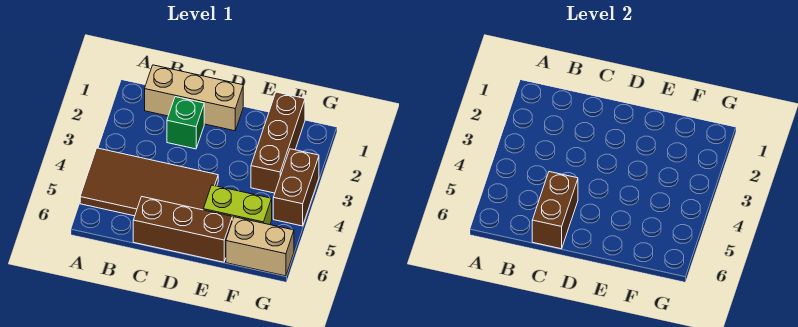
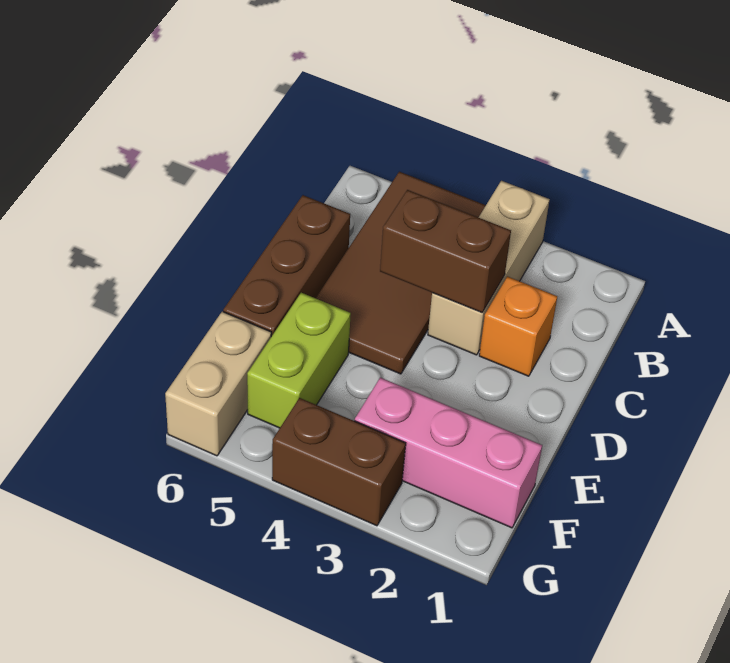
tan brick B1:D1 level 1 -> tan brick A3:C3 level 1
green brick C2 level 1 -> orange brick C2 level 1
brown brick C5:C6 level 2 -> brown brick C3:C4 level 2
brown brick F1:F3 level 1 -> pink brick F1:F3 level 1

